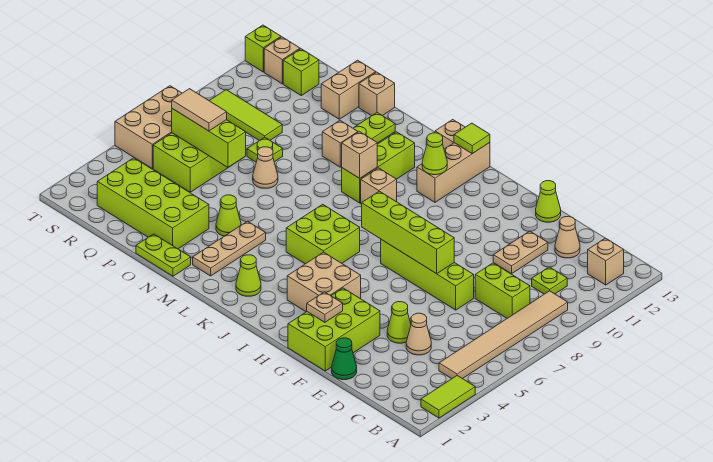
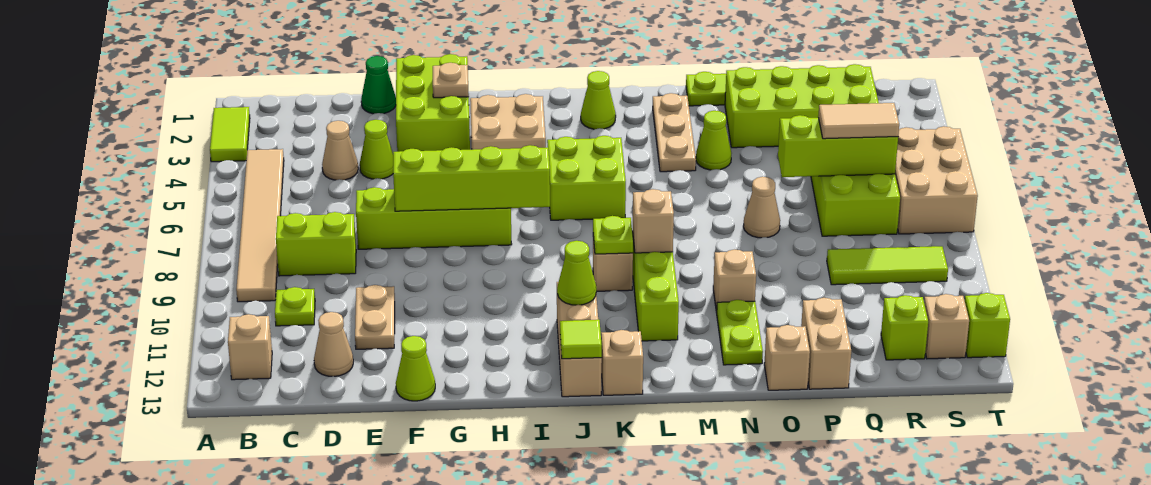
lime plate P8 level 1 -> lime plate K9 level 2

